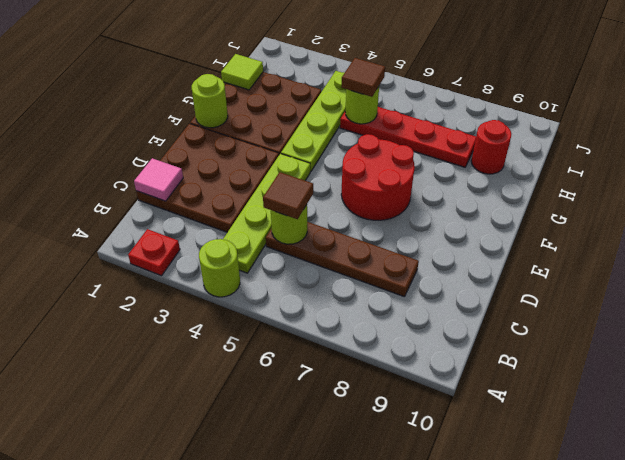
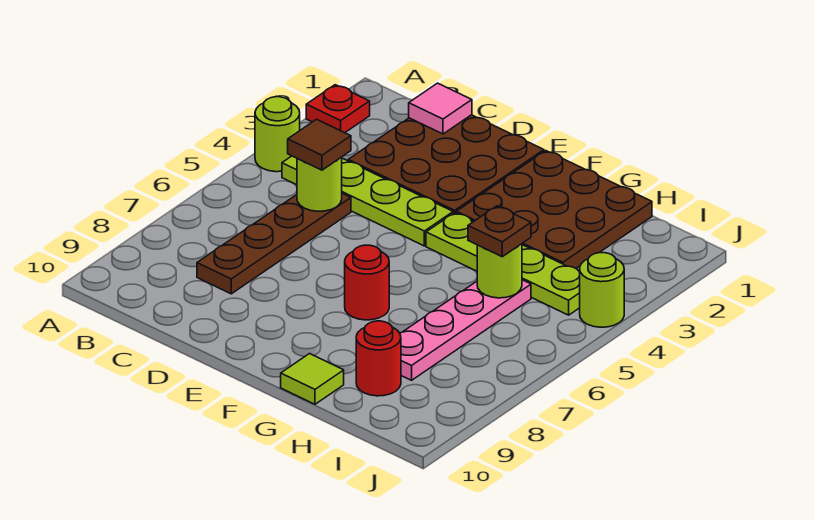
red round brick E6:F7 level 1 -> red round brick F7 level 1
lime round brick F1 level 2 -> lime round brick J4 level 1
lime tile H1 level 2 -> lime tile G10 level 1
red plate H5:H8 level 1 -> pink plate H5:H8 level 1
brown tile H5 level 3 -> brown plate H5 level 3

